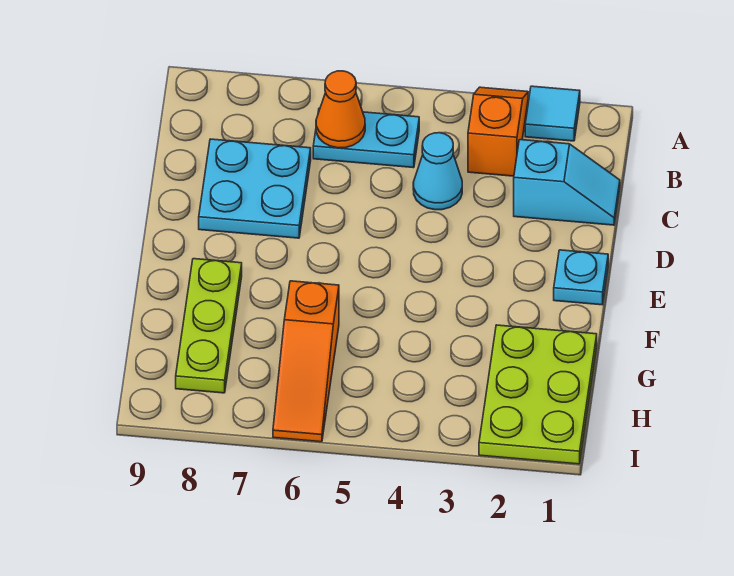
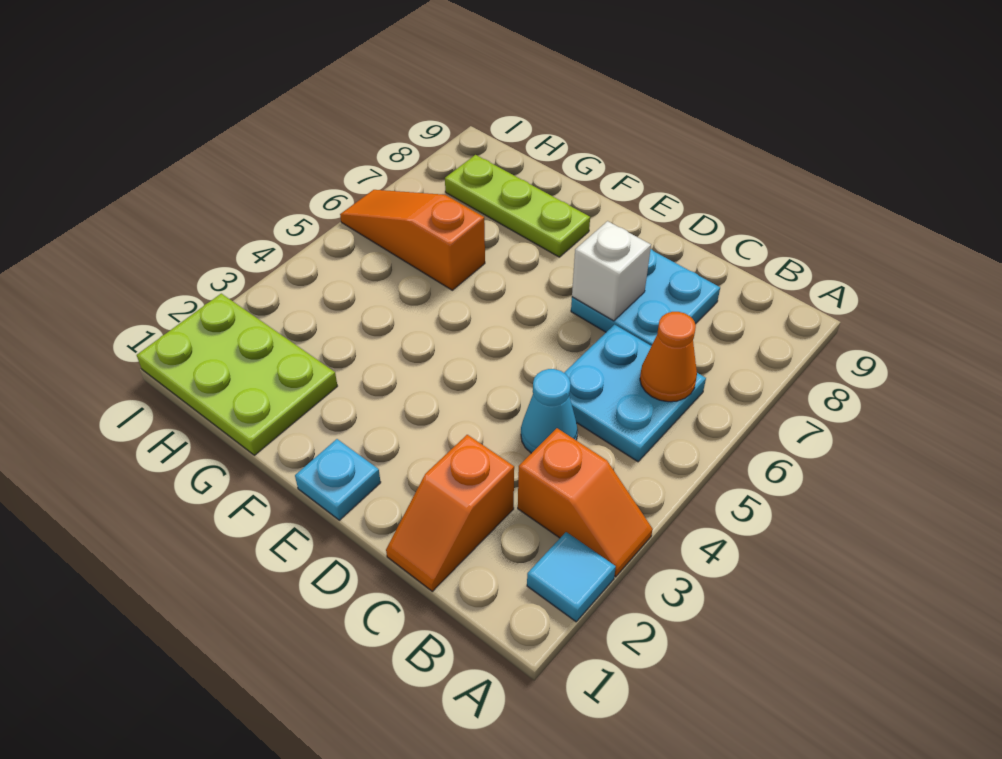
cyan plate B5:B6 level 1 -> cyan plate B5:C6 level 1
cyan slope C1:C2 level 1 top 2 -> orange slope C1:C2 level 1 top 2
none -> white brick D7 level 2

